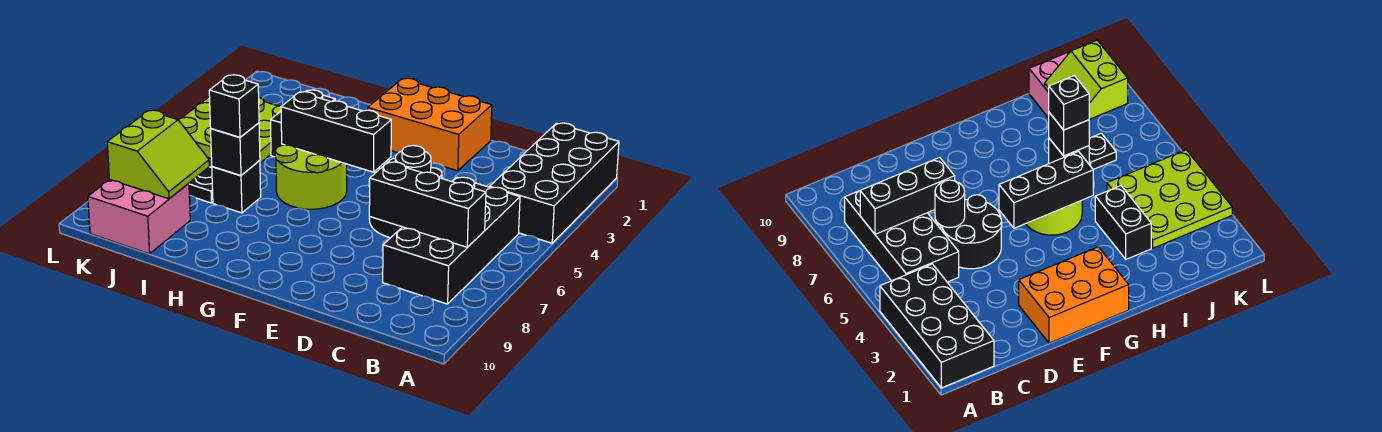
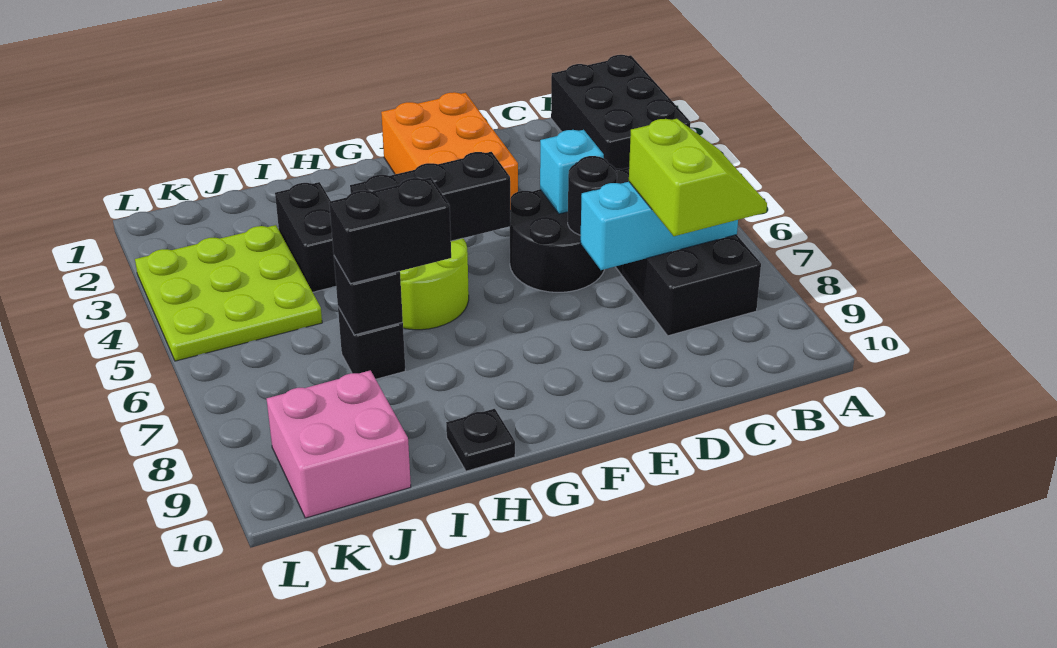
black brick A1:B4 level 1 -> black brick A1:B3 level 1
black brick B7:D7 level 2 -> cyan brick B7:D7 level 2
none -> cyan brick D5 level 2
orange brick E1:G2 level 1 -> orange brick E1:F3 level 1
black brick I7 level 3 -> black brick H7:I7 level 3
black plate J7 level 1 -> black plate H10 level 1
lime slope J8:K9 level 2 top K -> lime slope B7:C8 level 3 top C

